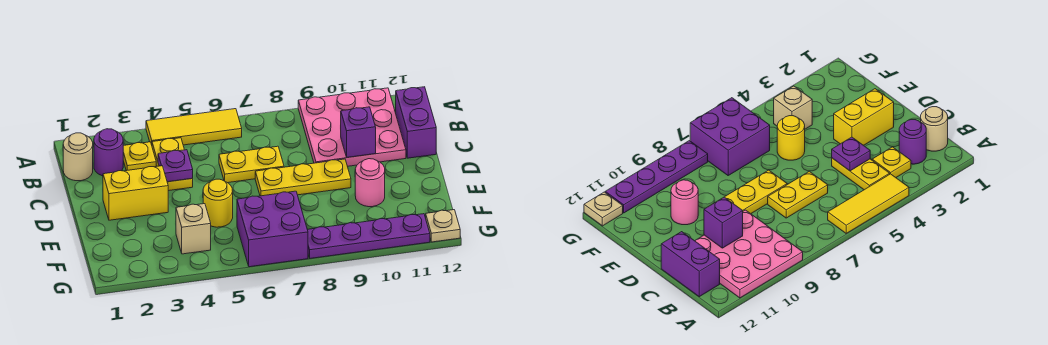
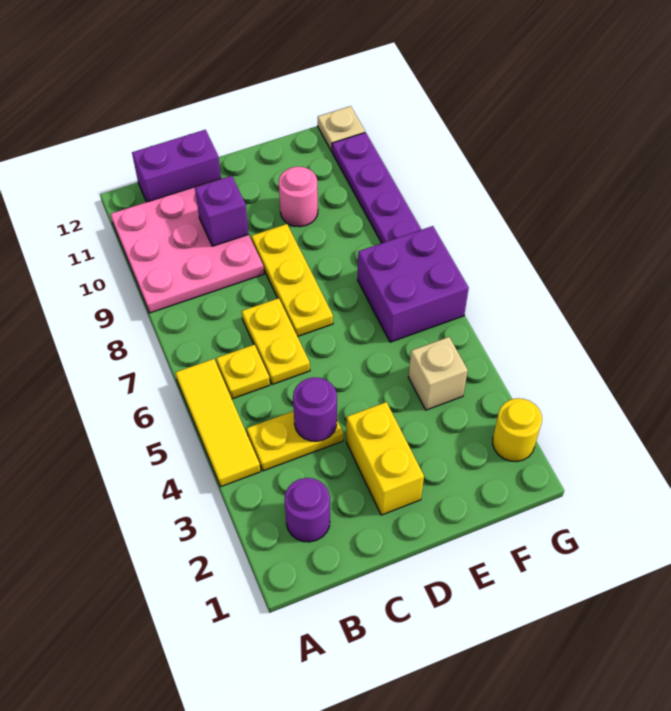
tan round brick B1 level 1 -> none
yellow plate B3 level 1 -> yellow plate B6 level 1
purple plate C4 level 2 -> purple round brick C4 level 2
yellow round brick E5 level 1 -> yellow round brick G2 level 1

